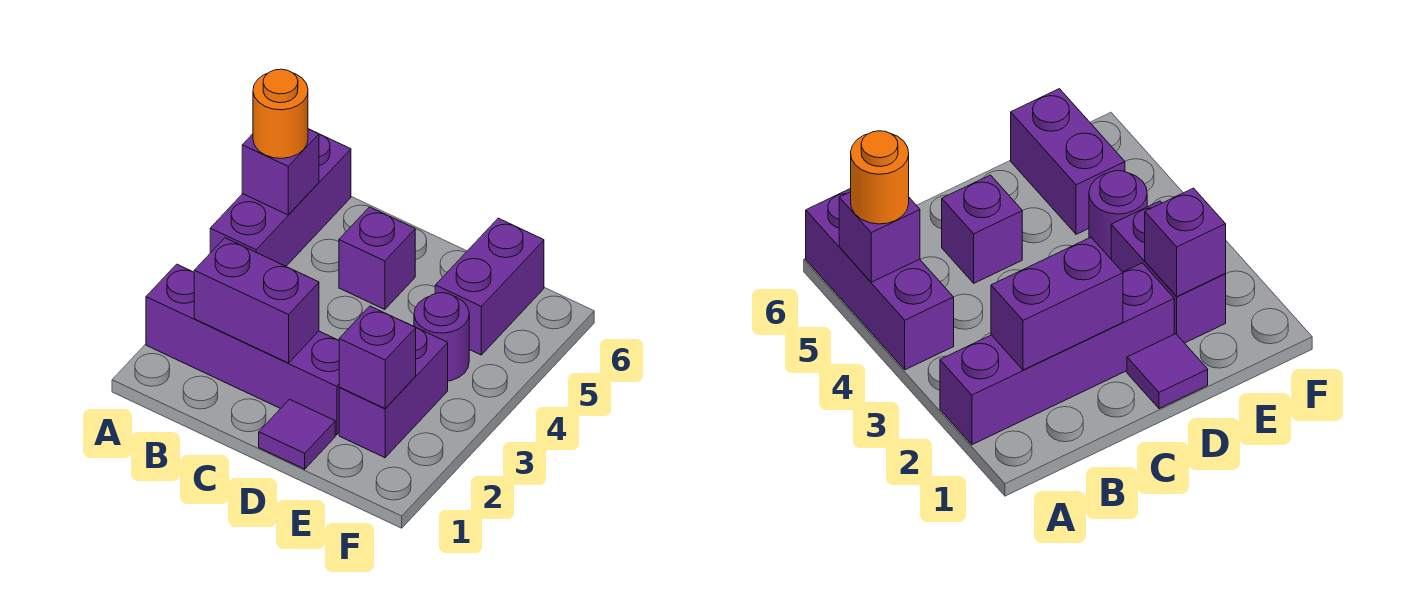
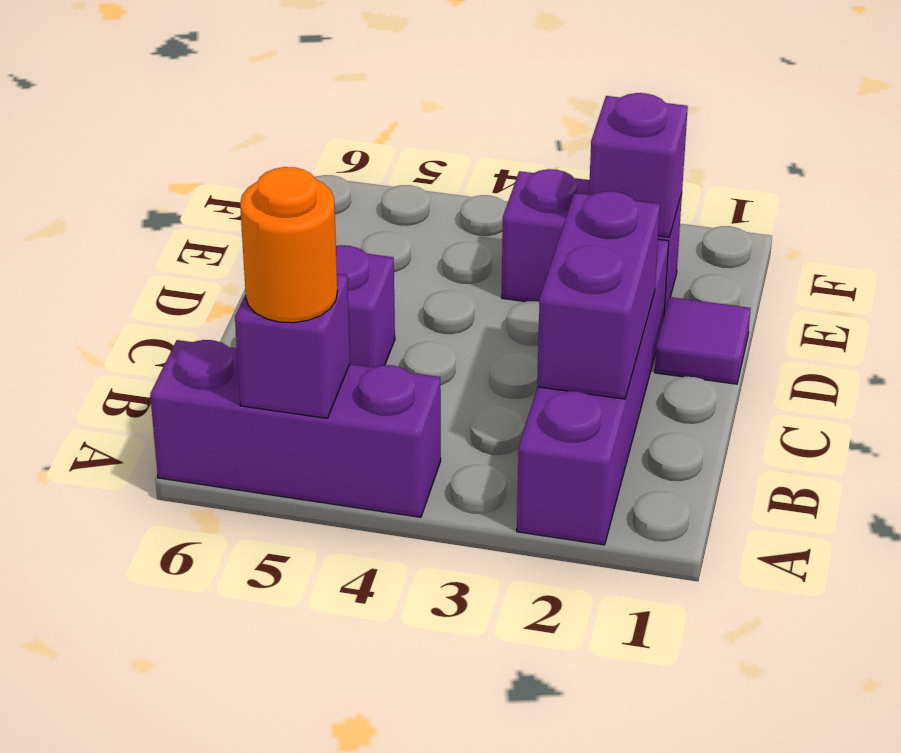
purple round brick E4 level 1 -> none
purple brick E5:E6 level 1 -> none

